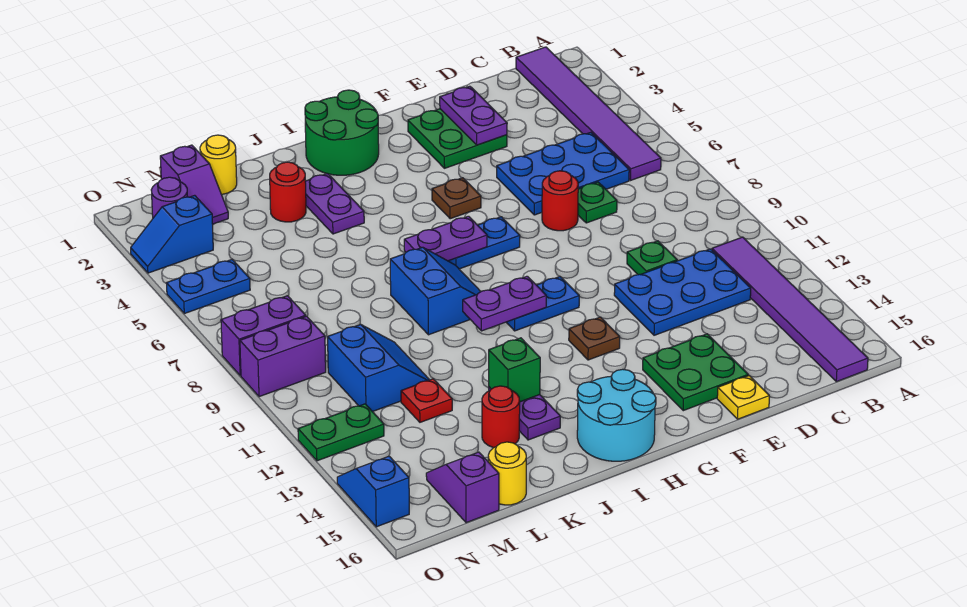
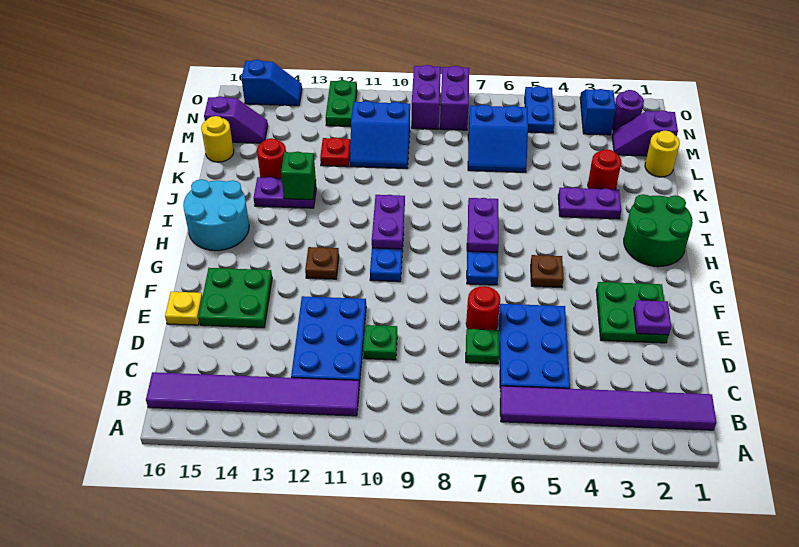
purple plate E2:E3 level 2 -> purple plate E2 level 2
blue slope I8:J9 level 1 top J -> blue slope L6:M7 level 1 top M

